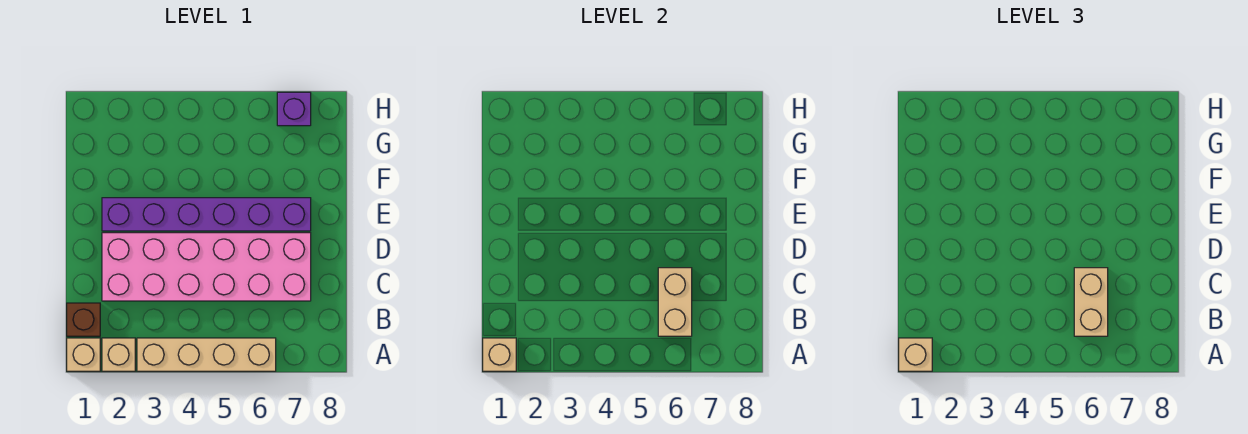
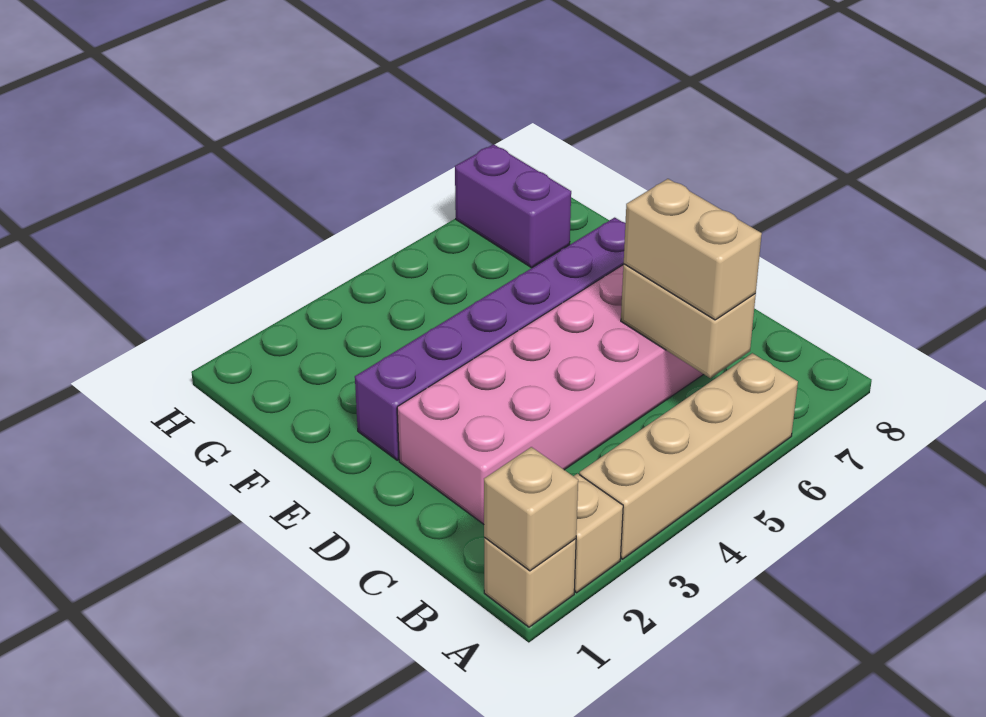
tan brick A1 level 3 -> none
brown brick B1 level 1 -> none
purple brick H7 level 1 -> purple brick G7:H7 level 1

